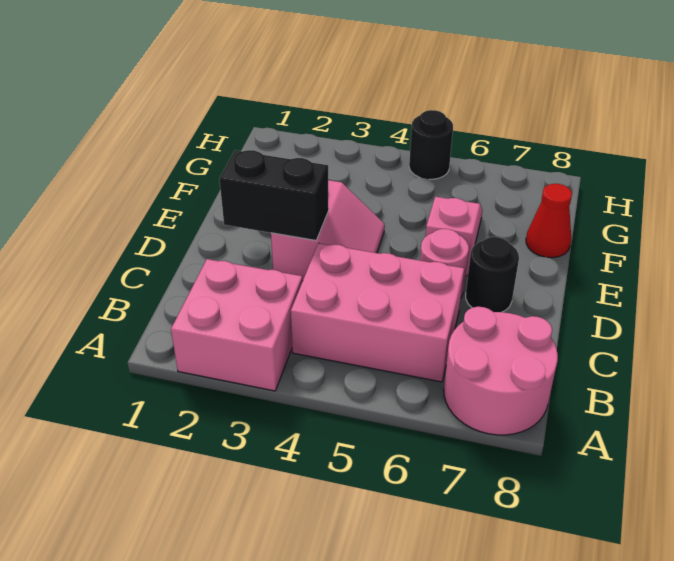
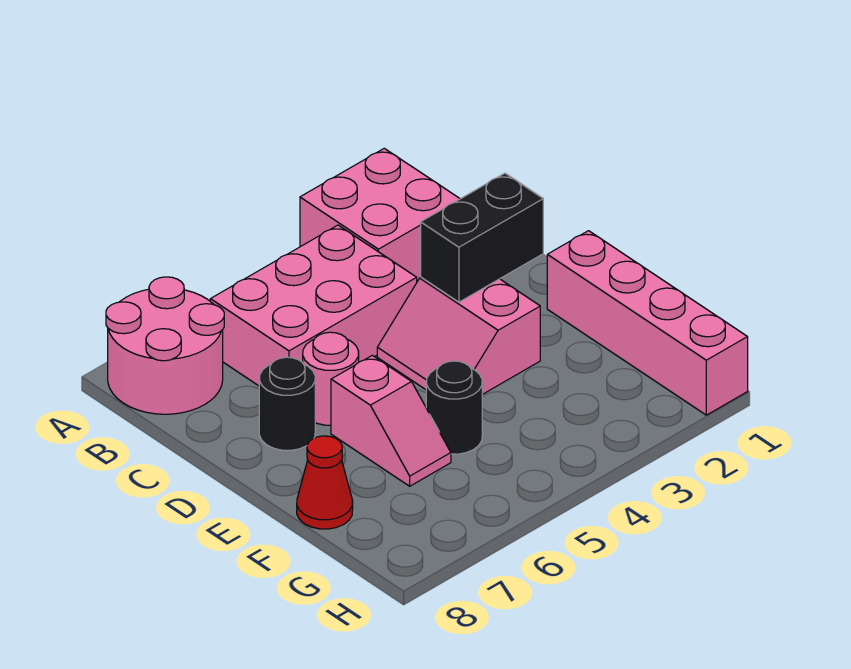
none -> pink brick E1:H1 level 1
black round brick H5 level 1 -> black round brick F5 level 1

